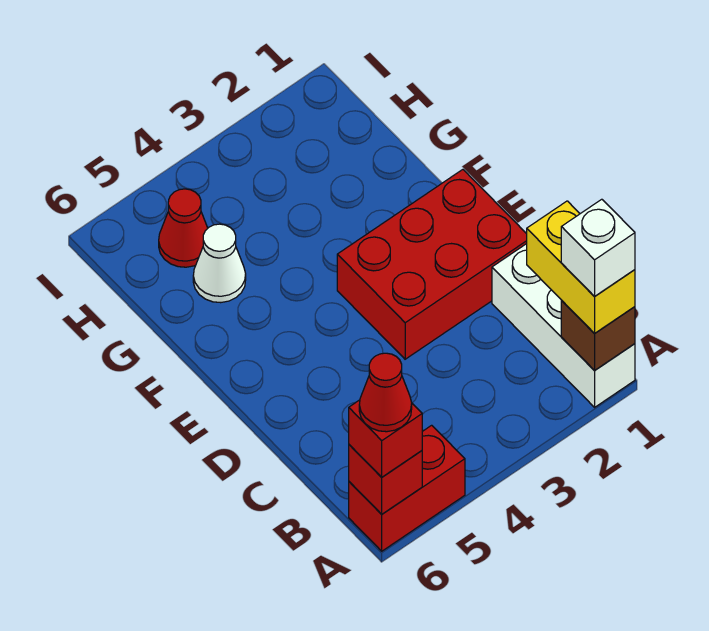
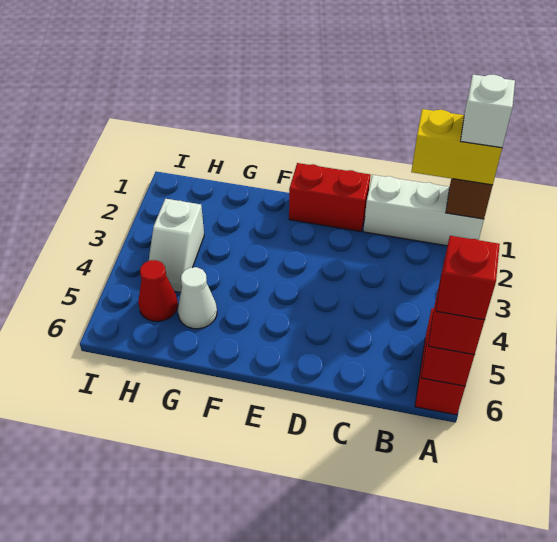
red cone A6 level 4 -> red brick A6 level 4
red brick D1:E3 level 1 -> red brick D1:E1 level 1
none -> white slope H3:H4 level 1 top 3

